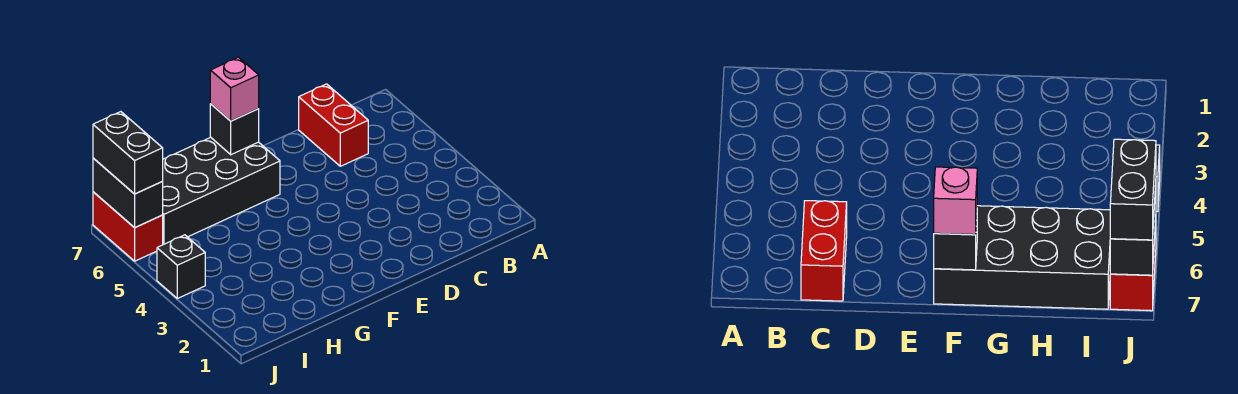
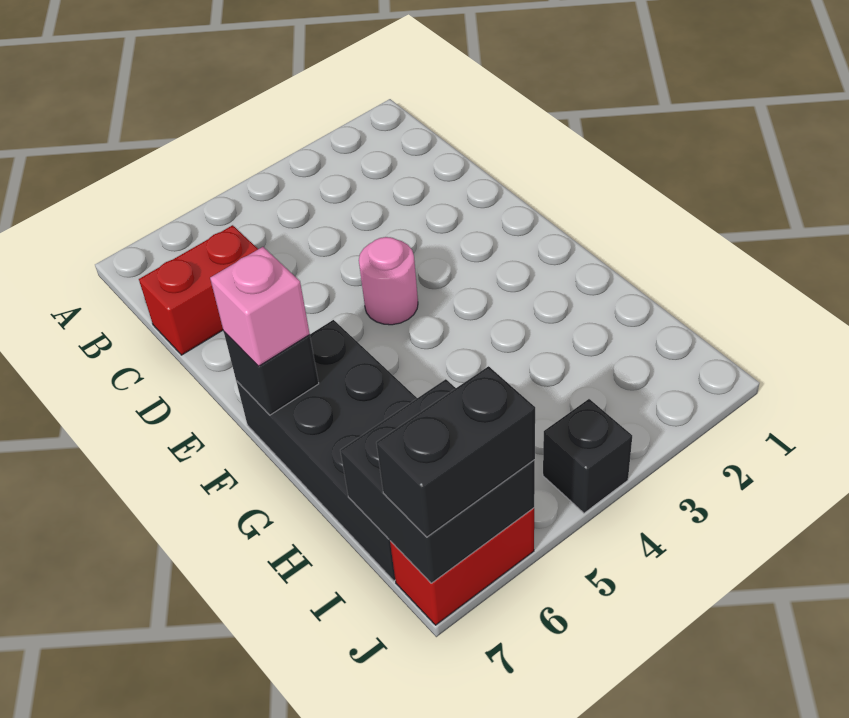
none -> pink round brick E4 level 1
black brick J6:J7 level 2 -> black brick I6:J7 level 2

